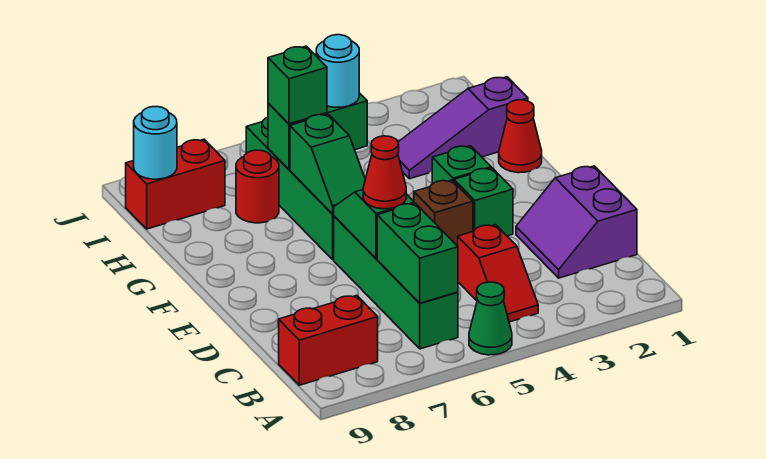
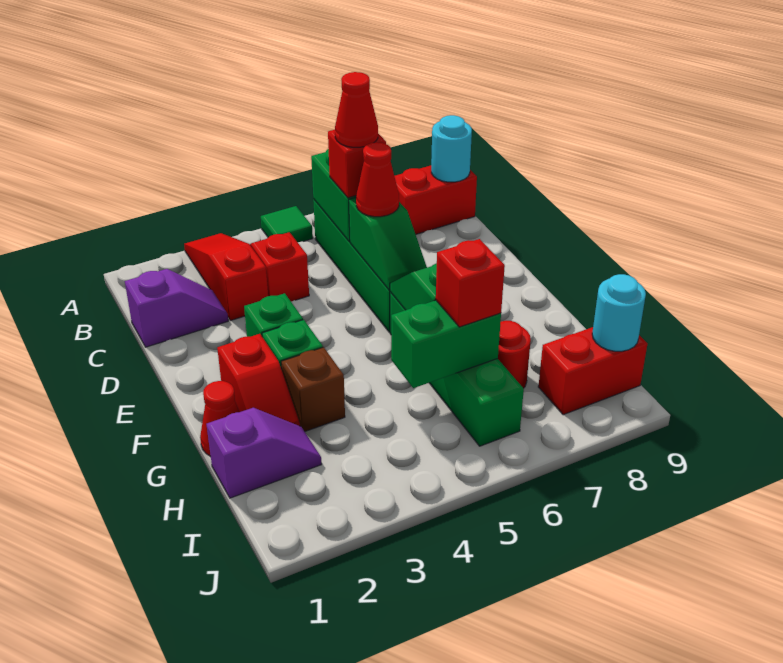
none -> red slope A3:C3 level 1 top C
green cone A5 level 1 -> green tile A5 level 1
purple slope C1:D2 level 1 top 1 -> purple slope C1:C2 level 1 top 1
none -> red brick C6 level 3
none -> red cone C6 level 4
brown brick E4 level 1 -> brown brick G3 level 1
none -> red slope F2:G2 level 1 top F
purple slope H1:H3 level 1 top 1 -> purple slope H1:H2 level 1 top 1
cyan round brick H5 level 3 -> cyan round brick B9 level 2
green brick H6 level 3 -> red brick H6 level 3

